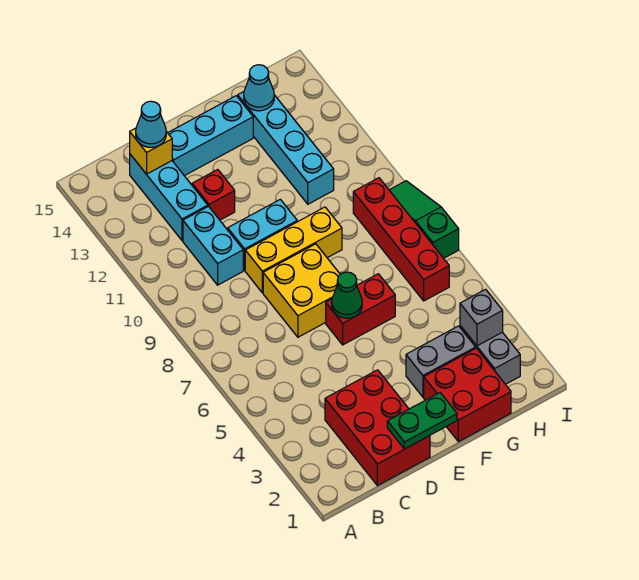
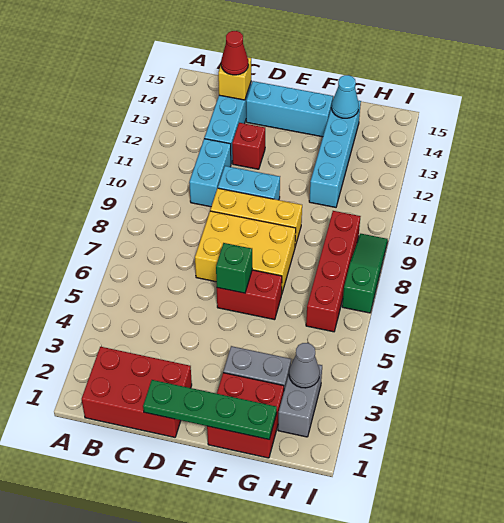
red brick C1:D3 level 1 -> red brick B1:D2 level 1
cyan cone C14 level 3 -> red cone C14 level 3
green plate D1:E1 level 2 -> green plate D1:G1 level 2
yellow brick D7:E8 level 1 -> yellow brick D7:F8 level 1
green cone E6 level 2 -> green brick E6 level 2
grey brick H3 level 2 -> grey cone H3 level 2

